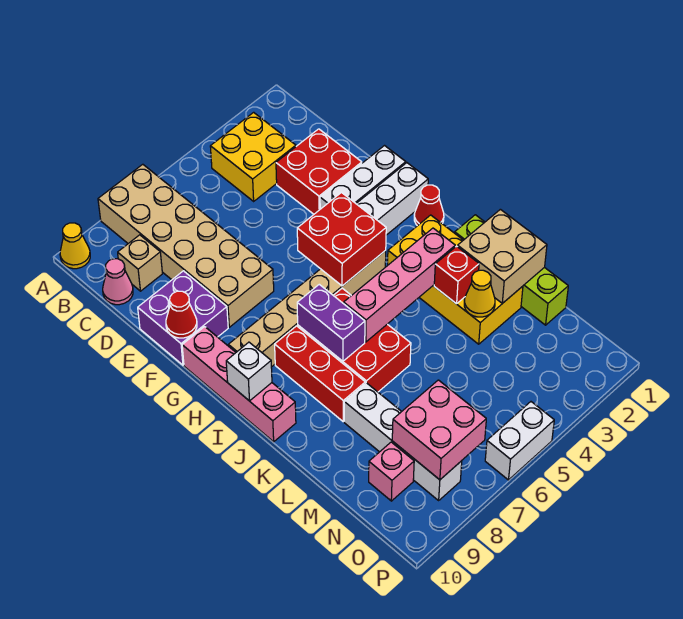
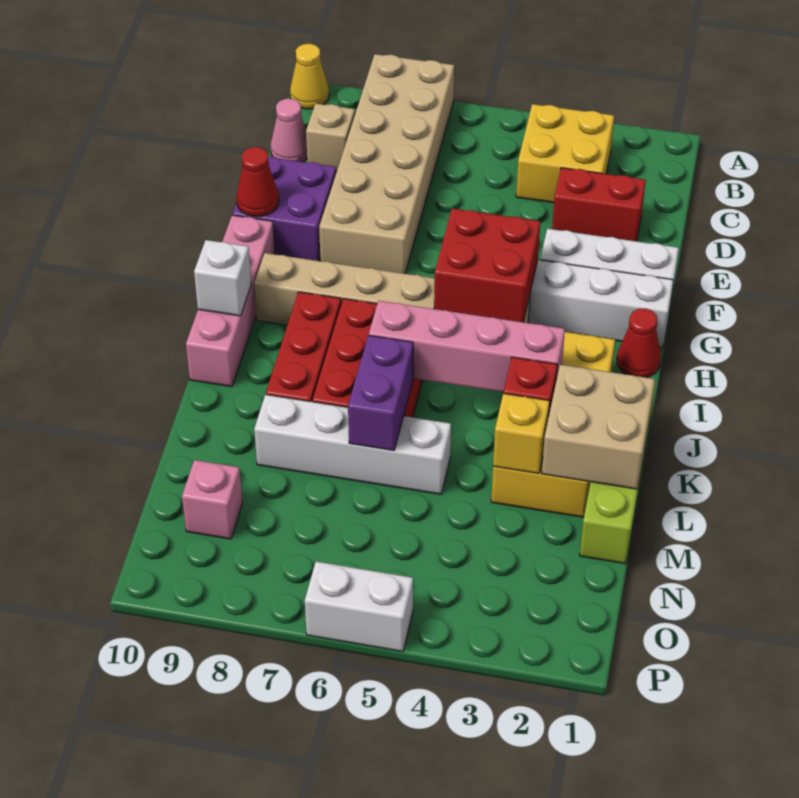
red brick D2:E3 level 1 -> red brick D2:D3 level 1
purple brick I7:J7 level 2 -> purple brick K6:L6 level 2
yellow cone L3 level 2 -> yellow brick L3 level 2
white brick L8:O8 level 1 -> white brick L5:L8 level 1
pink brick N7:O8 level 2 -> none

